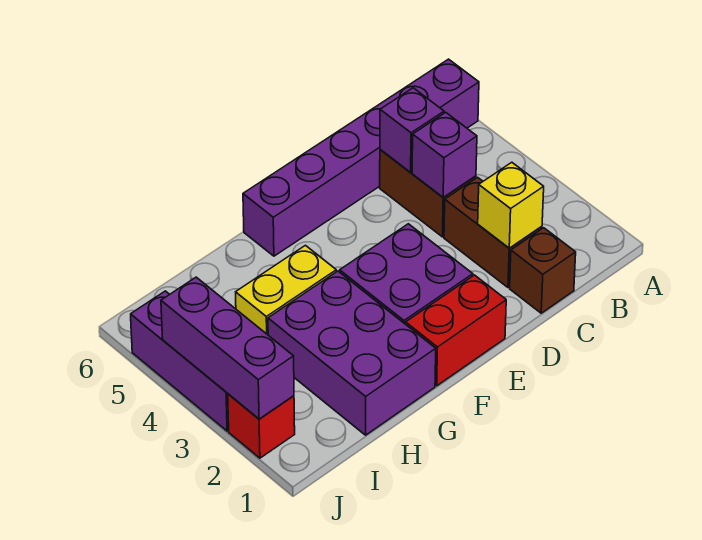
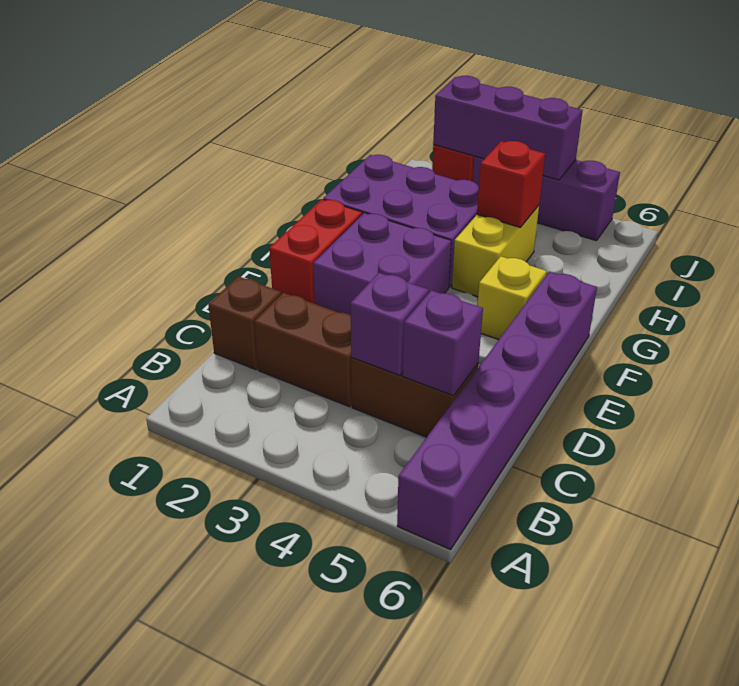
yellow brick C2 level 2 -> yellow brick F5 level 1
none -> red brick H4 level 2

